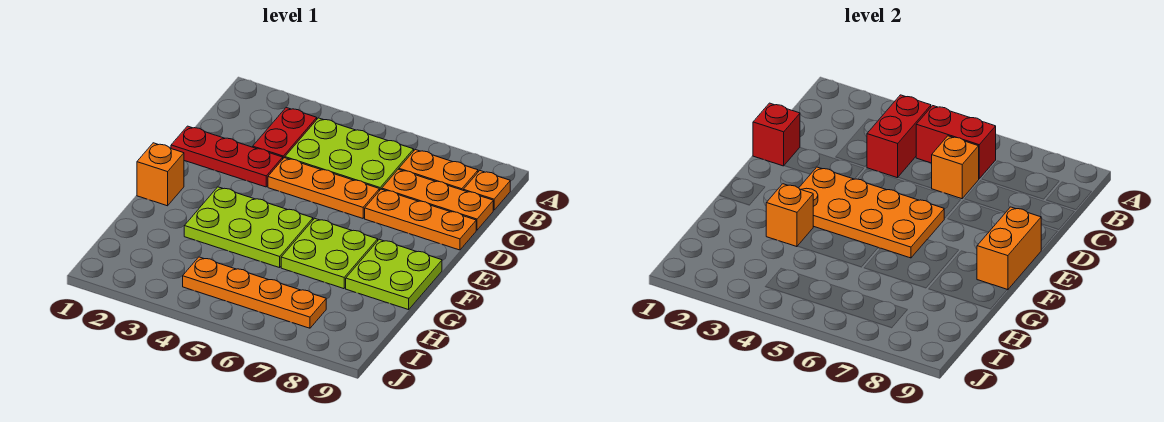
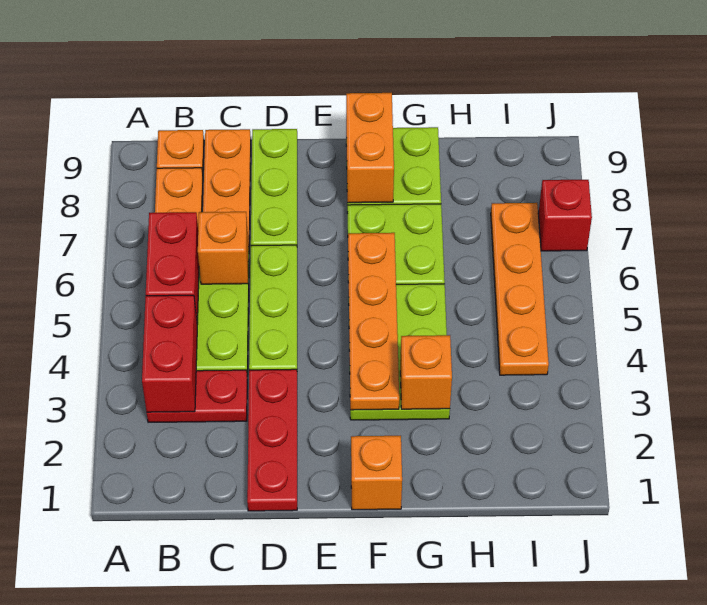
red brick B4:C4 level 2 -> red brick B3:B4 level 2
red brick D1 level 2 -> red brick J7 level 1
orange plate D4:D6 level 1 -> lime plate D4:D6 level 1
orange plate D7:D9 level 1 -> lime plate D7:D9 level 1
orange plate E3:F6 level 2 -> orange plate F3:F6 level 2
orange brick E9:F9 level 2 -> orange brick F8:F9 level 2

